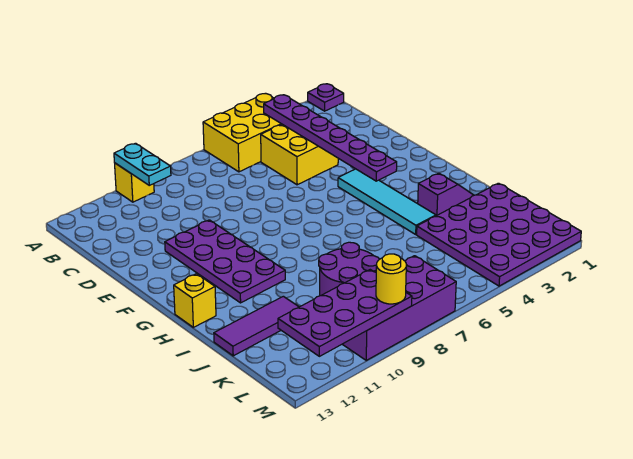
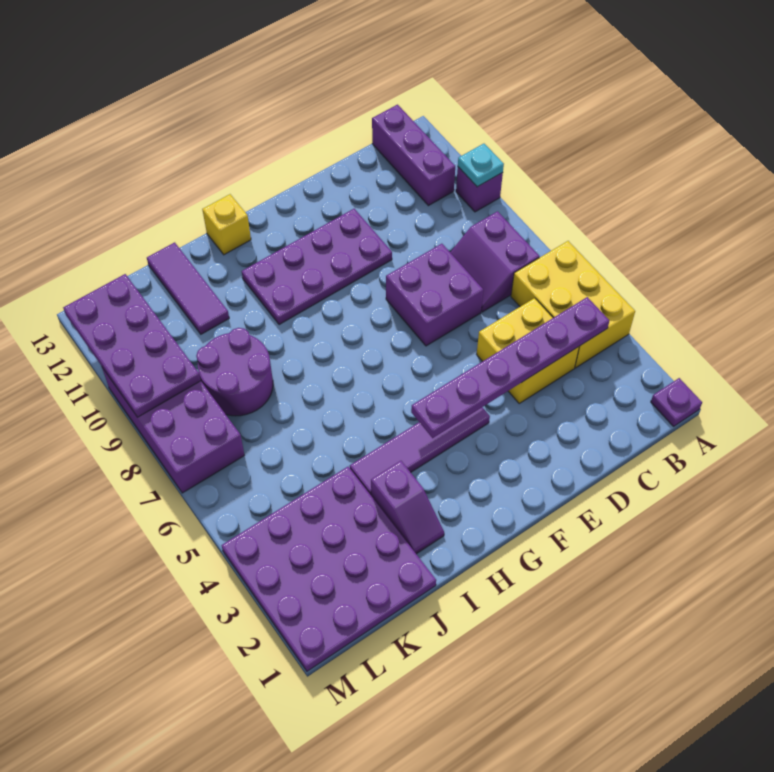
yellow brick A10 level 1 -> purple brick A10 level 1
cyan plate A10:B10 level 2 -> cyan plate A10 level 2
none -> purple slope B7:C8 level 1 top B
none -> purple brick B11:B13 level 1
none -> purple brick D7:E8 level 1
cyan tile F4:I4 level 1 -> purple tile F4:I4 level 1
yellow round brick M9 level 3 -> none

